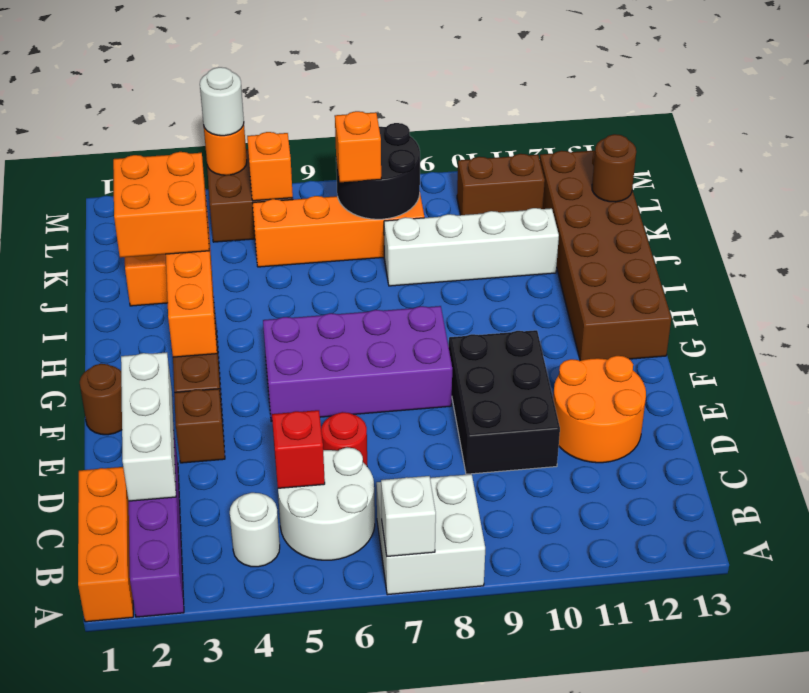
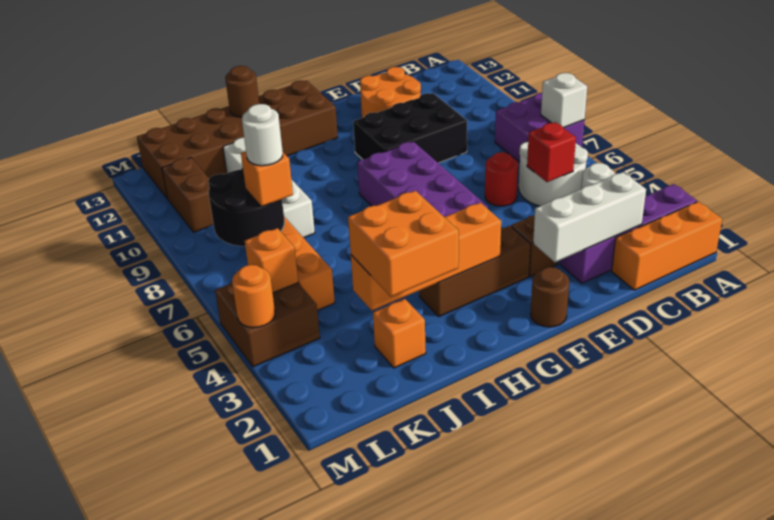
white brick A7:B8 level 1 -> purple brick A7:B8 level 1
brown round brick K13 level 2 -> brown round brick I13 level 2
white round brick M4 level 3 -> white round brick K7 level 4

